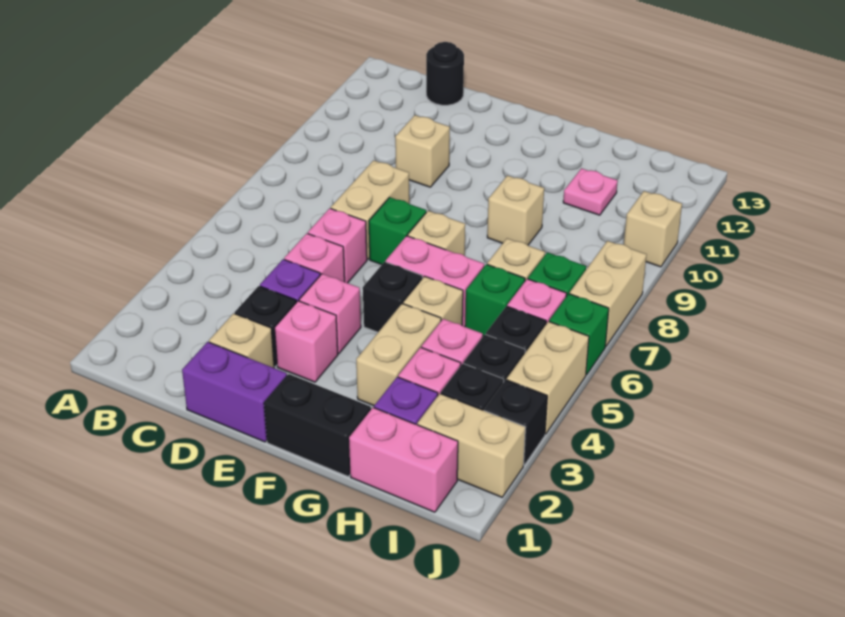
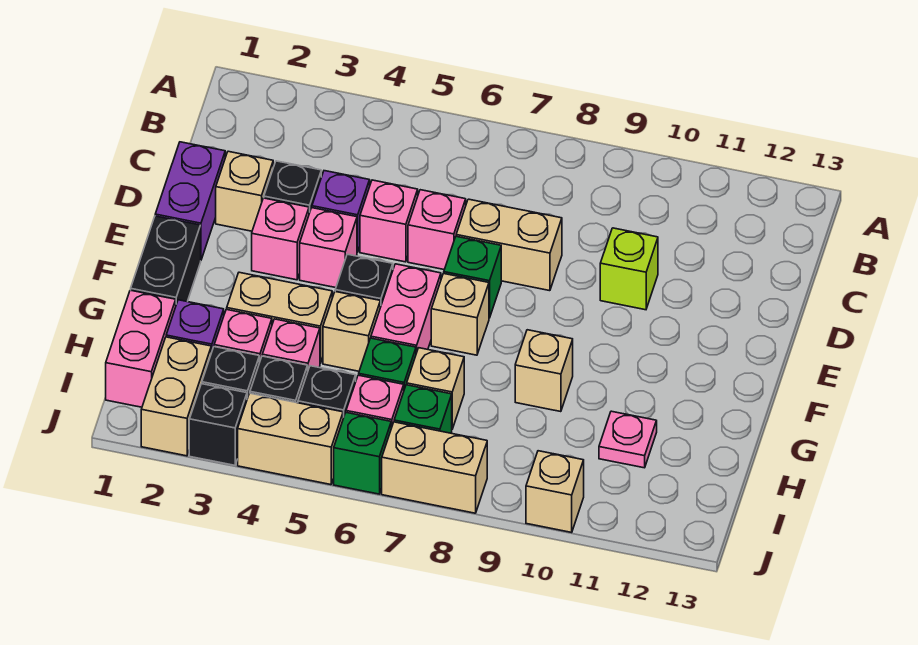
black round brick C13 level 1 -> none
tan brick D10 level 1 -> lime brick D10 level 1

